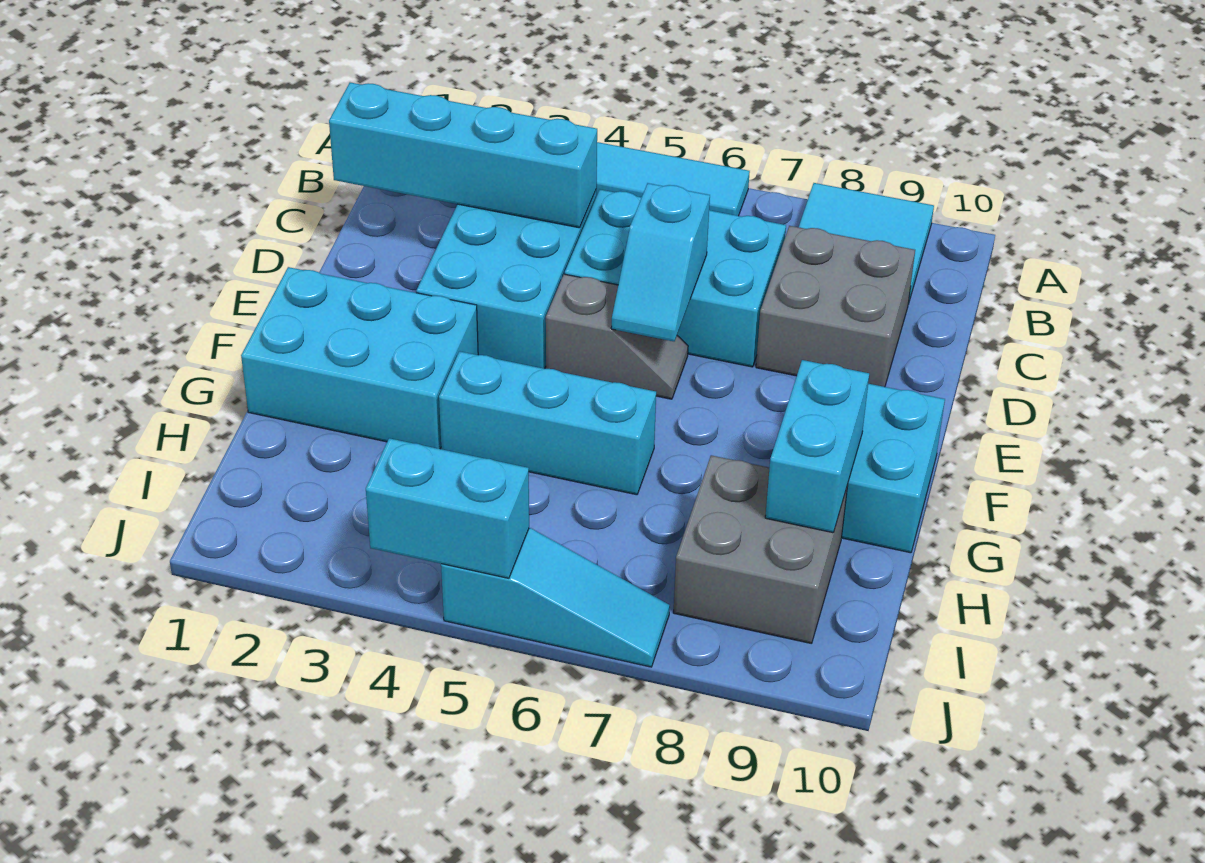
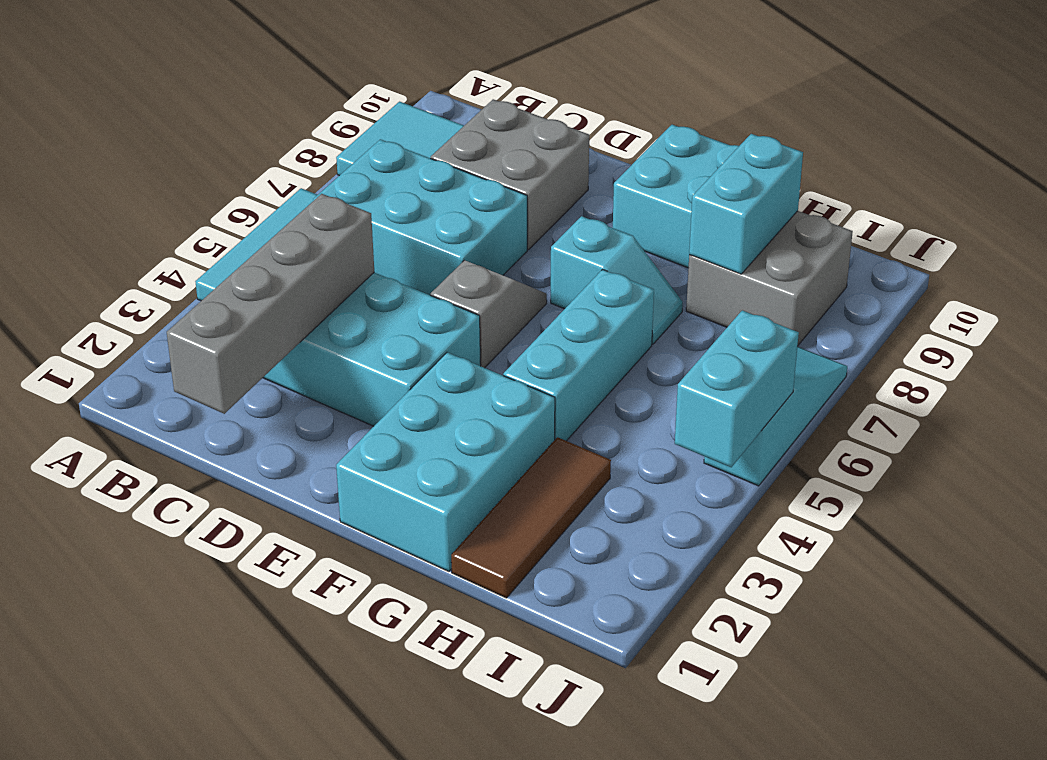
cyan brick C1:C4 level 2 -> grey brick C1:C4 level 2
cyan brick C5:D7 level 1 -> cyan brick B6:D7 level 1
cyan slope D6:E6 level 2 top D -> cyan slope F7:G7 level 1 top F
cyan brick G9:H9 level 2 -> cyan brick H8:H9 level 2
none -> brown tile H1:H3 level 1

